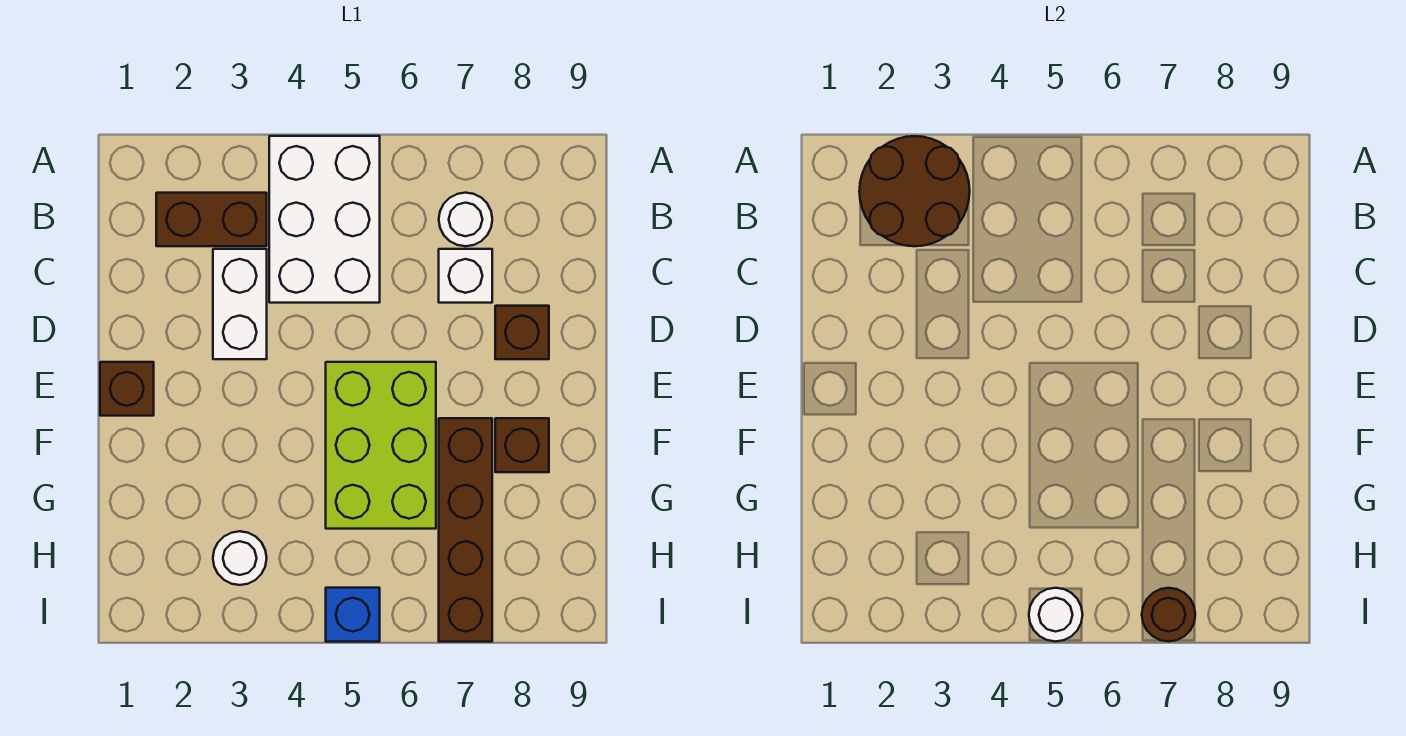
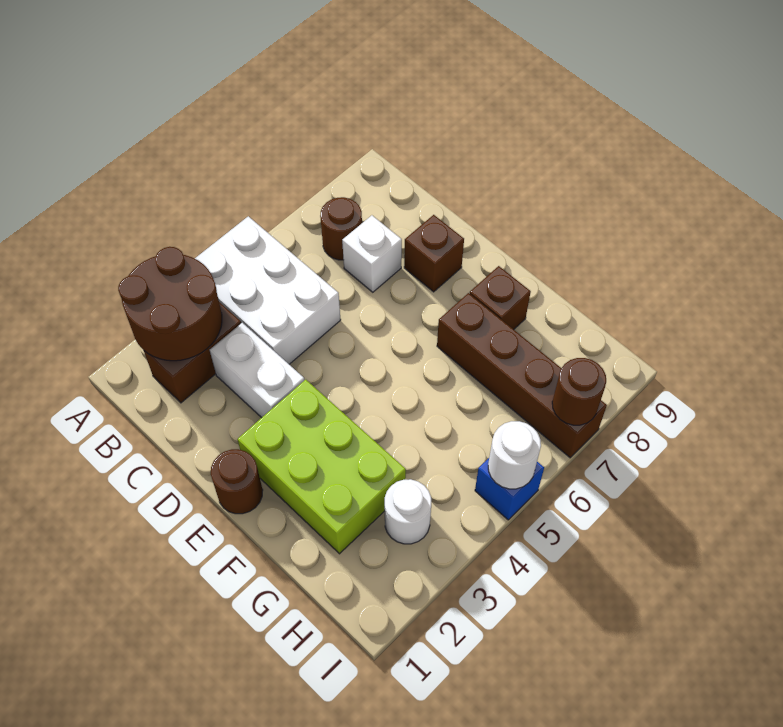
white round brick B7 level 1 -> brown round brick B7 level 1
brown brick E1 level 1 -> brown round brick E1 level 1
lime brick E5:G6 level 1 -> lime brick E2:G3 level 1

